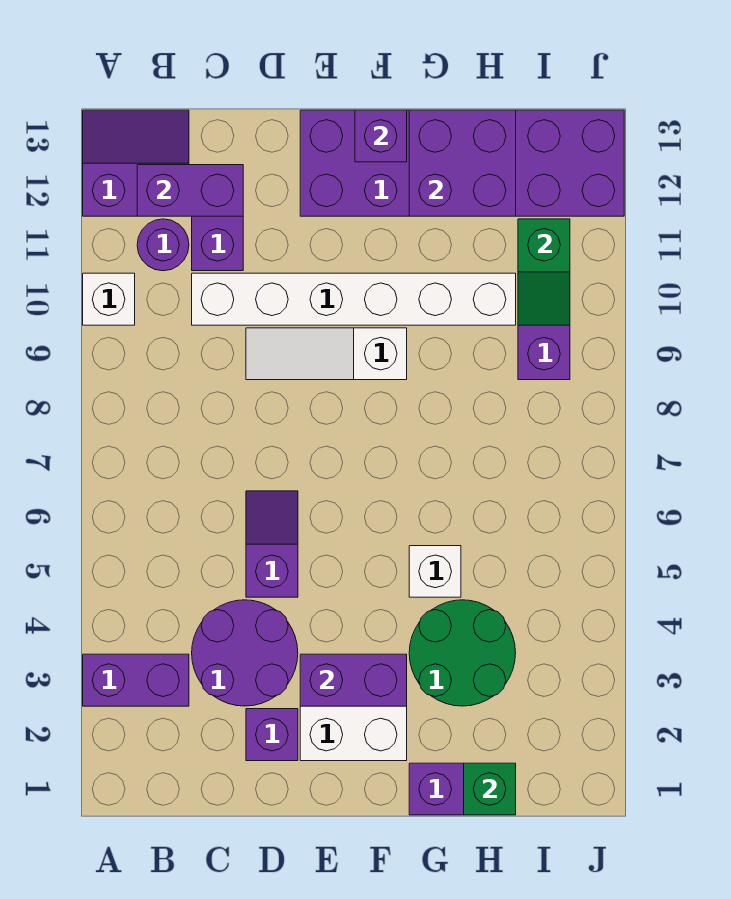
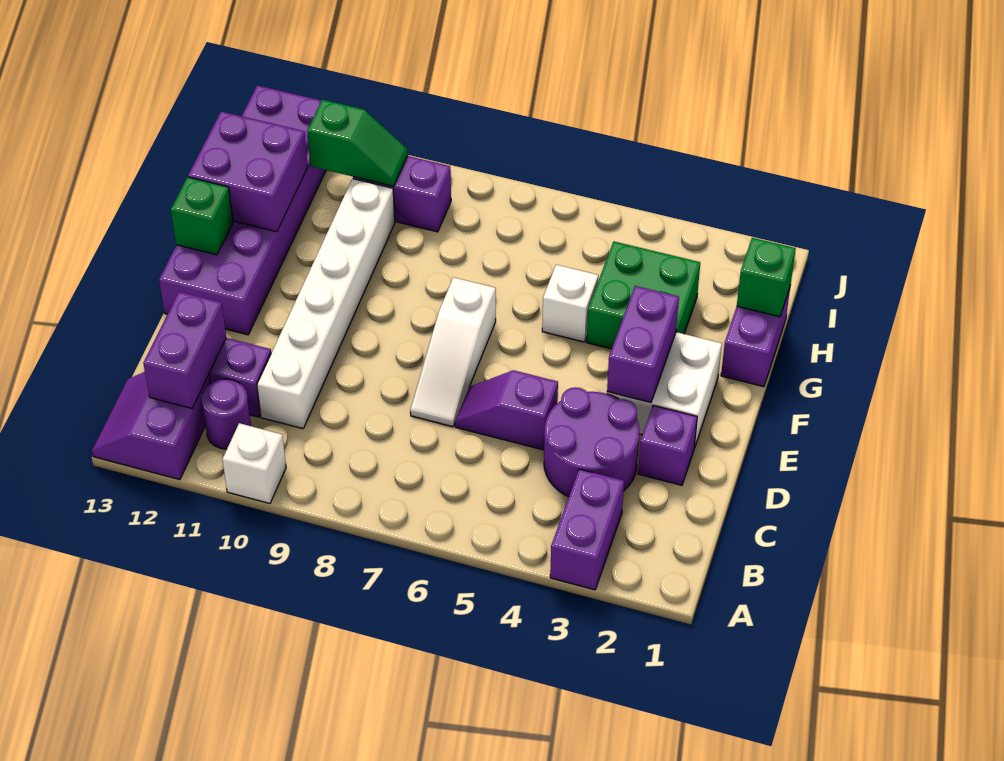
white slope D9:F9 level 1 top F -> white slope D7:F7 level 1 top F
purple brick F13 level 2 -> green brick F13 level 2
green round brick G3:H4 level 1 -> green brick G3:H4 level 1

